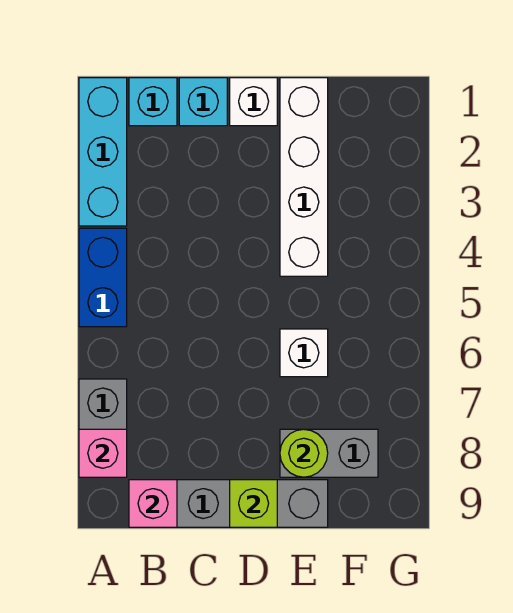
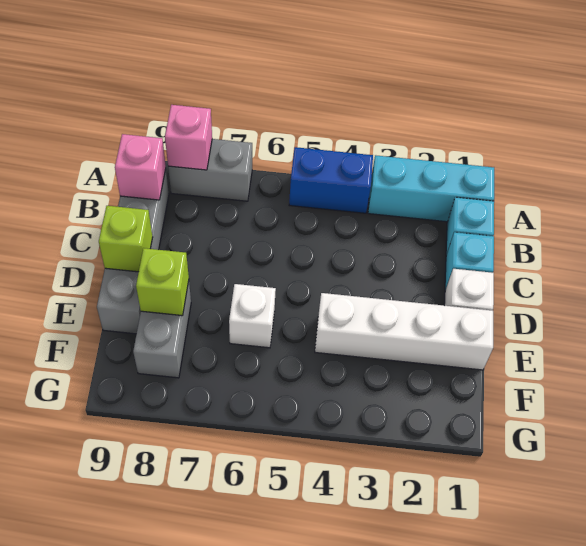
lime round brick E8 level 2 -> lime brick E8 level 2

